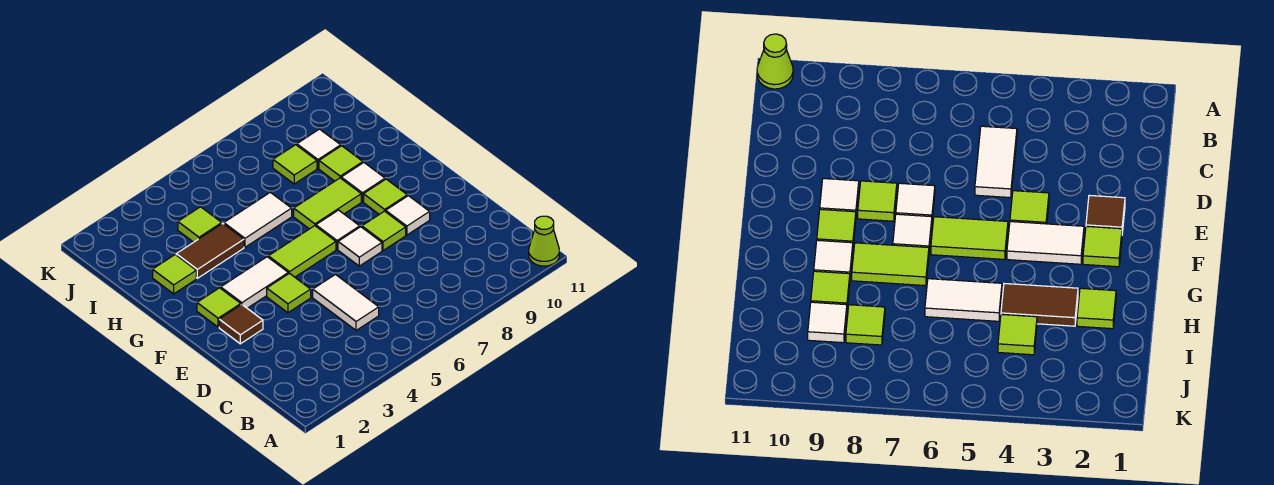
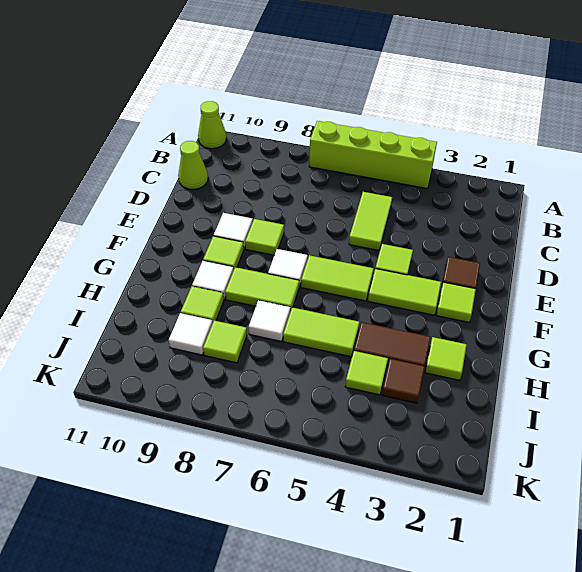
none -> lime brick A4:A7 level 1
white tile C5:D5 level 1 -> lime tile C5:D5 level 1
none -> lime cone C11 level 1
white tile E7 level 1 -> white tile H7 level 1
white tile F3:F4 level 1 -> lime tile F3:F4 level 1
white tile H5:H6 level 1 -> lime tile H5:H6 level 1
none -> brown tile I3 level 1

